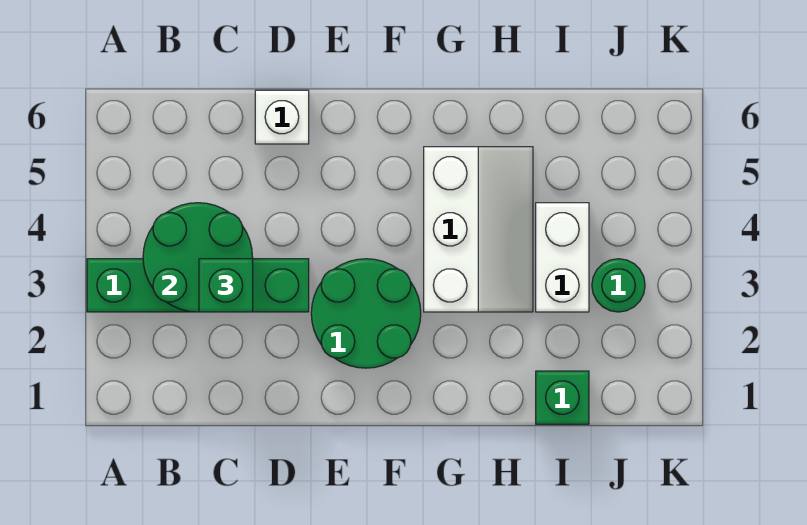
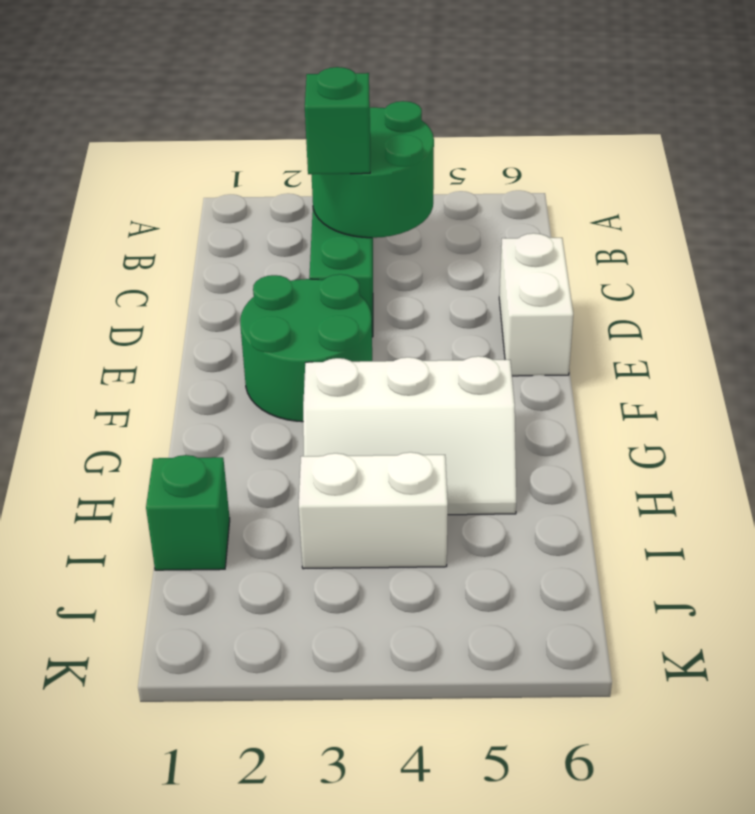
white brick D6 level 1 -> white brick D6:E6 level 1
green round brick J3 level 1 -> none

